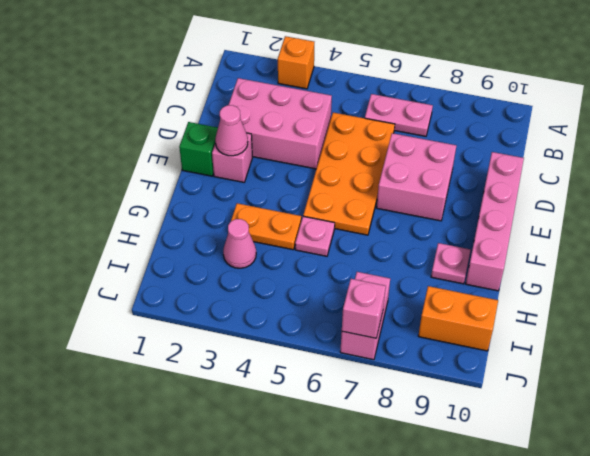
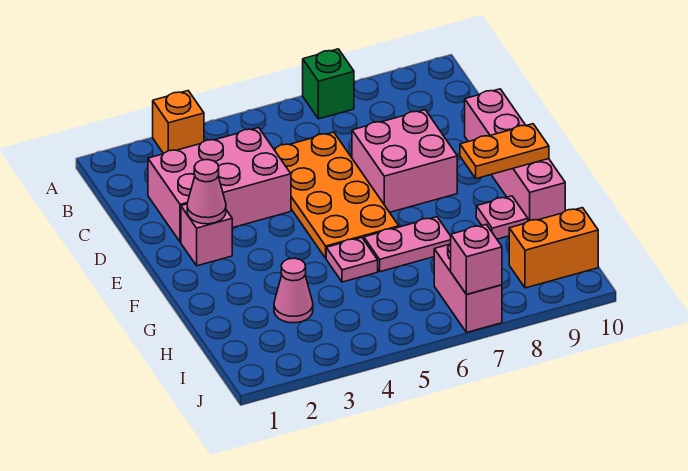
pink plate B6:B7 level 1 -> pink plate G6:G7 level 1
green brick E1 level 1 -> green brick A7 level 1
orange plate G3:G4 level 1 -> orange plate F9:F10 level 2

